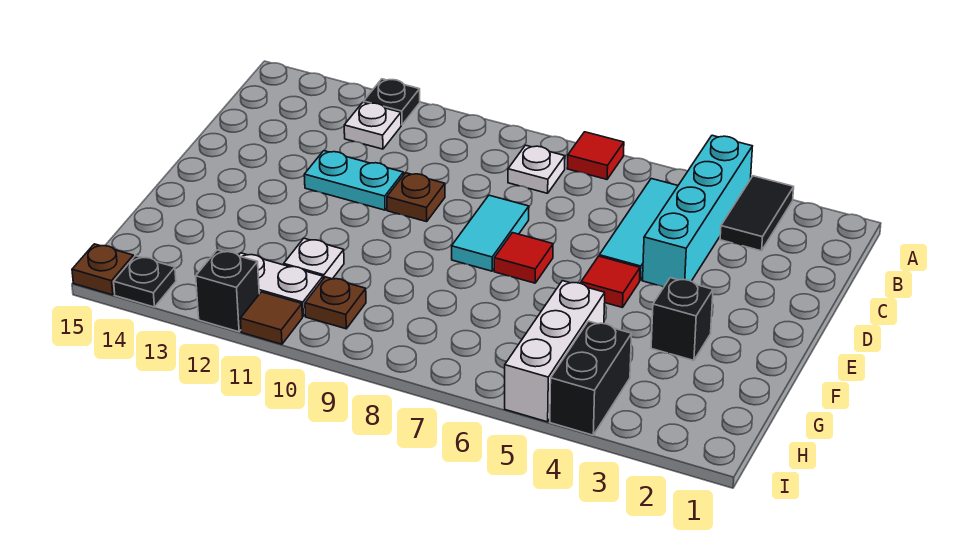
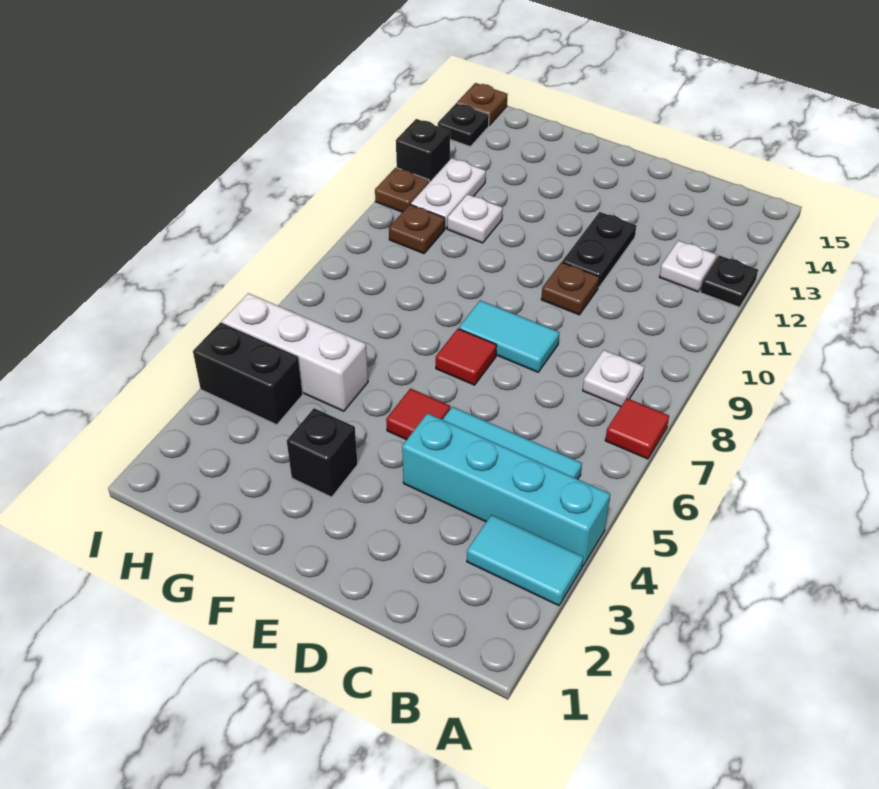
black tile A3:B3 level 1 -> cyan tile A3:B3 level 1
cyan plate D11:D12 level 1 -> black plate D11:D12 level 1
brown tile I11 level 1 -> brown plate I11 level 1

